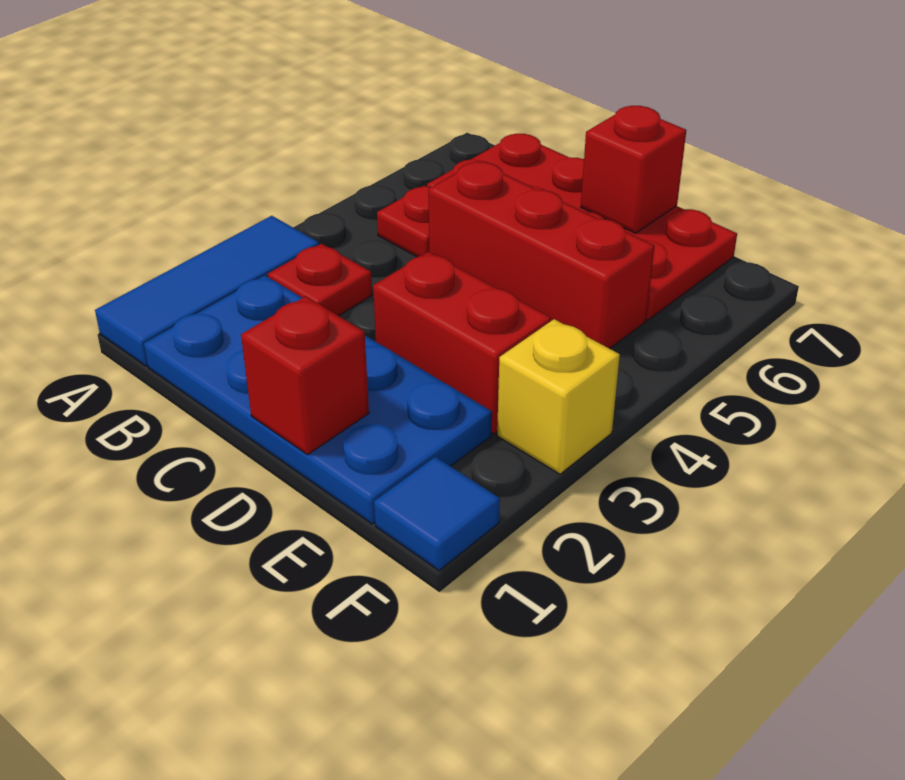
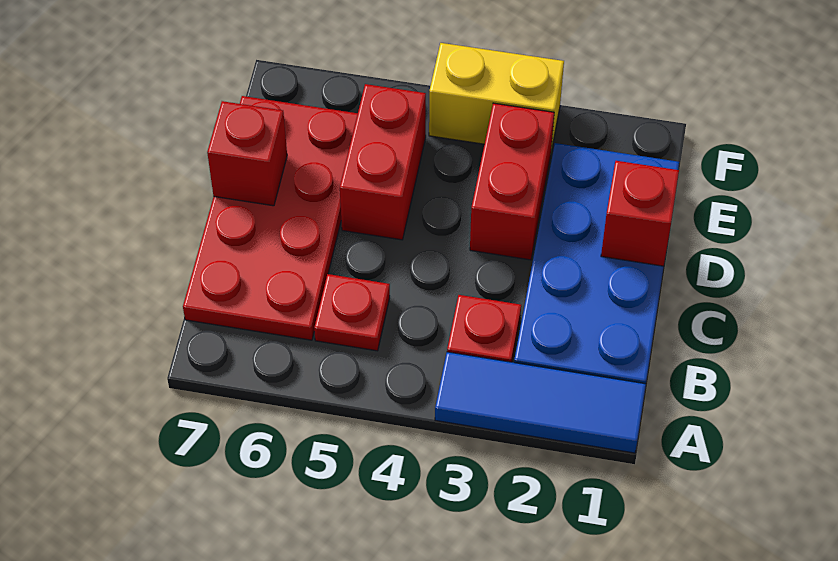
red brick C5:E5 level 1 -> red brick D5:E5 level 1
blue tile F1 level 1 -> none
yellow brick F3 level 1 -> yellow brick F3:F4 level 1

